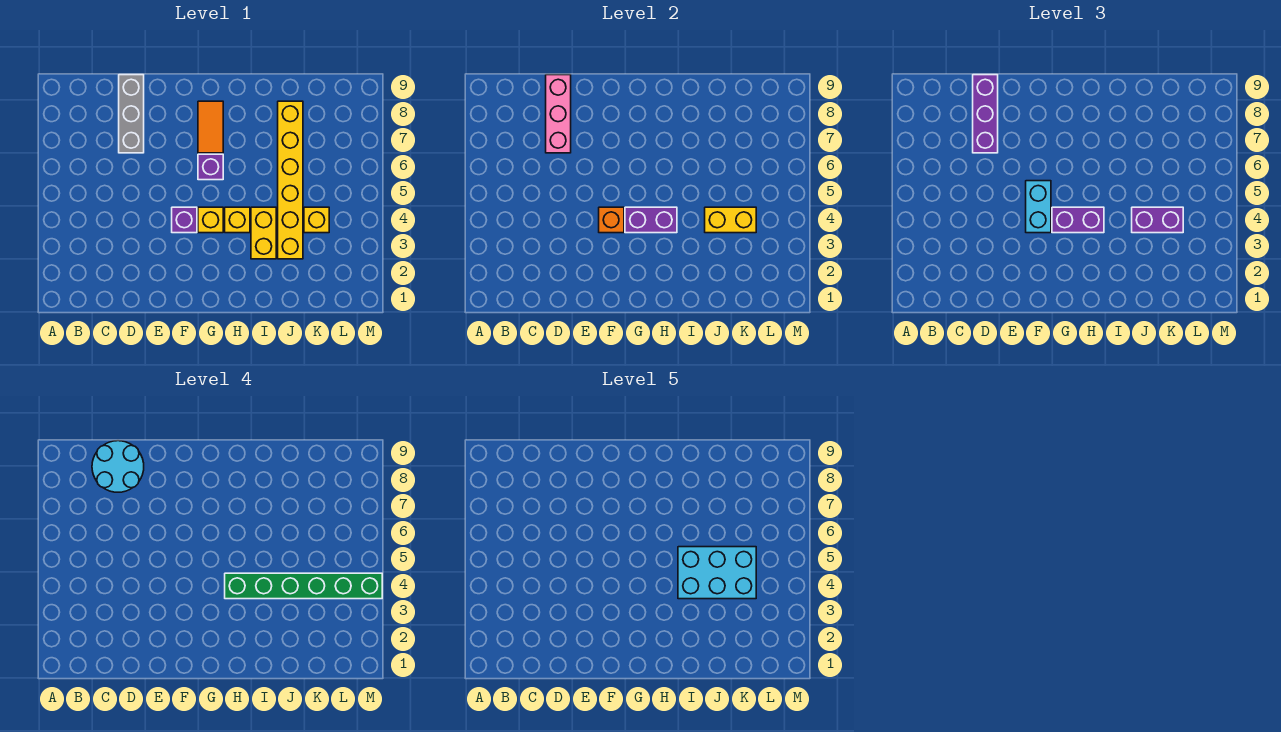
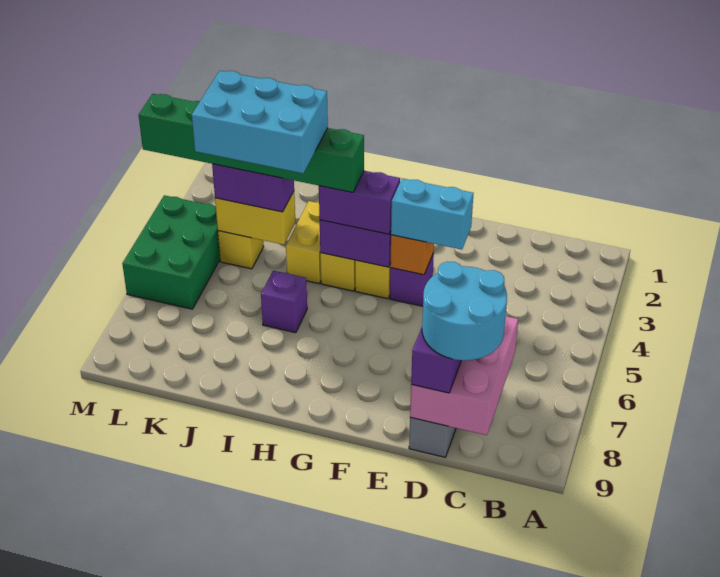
pink brick D7:D9 level 2 -> pink brick C7:D9 level 2
cyan brick F4:F5 level 3 -> cyan brick E4:F4 level 3
purple brick G6 level 1 -> purple brick I6 level 1
orange tile G7:G8 level 1 -> none
yellow brick J3:J8 level 1 -> none
none -> green brick L4:M6 level 1

